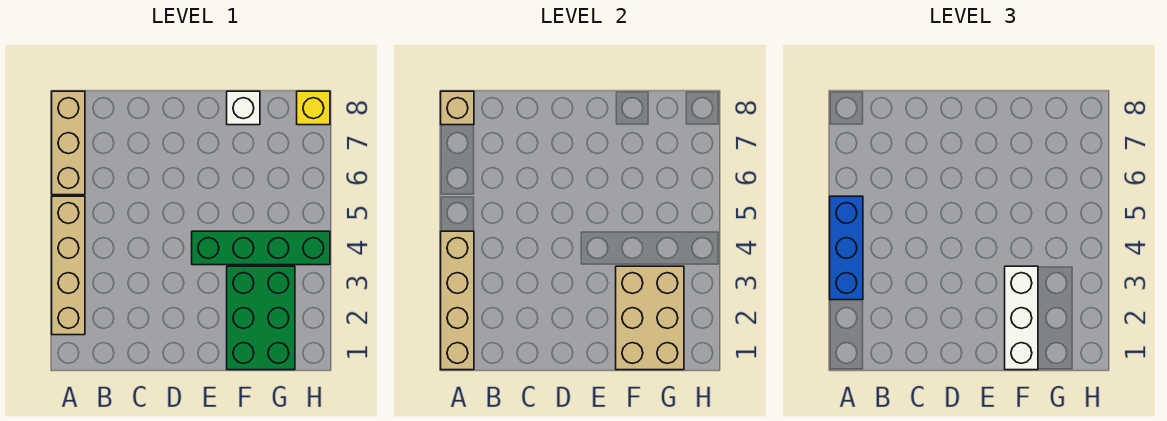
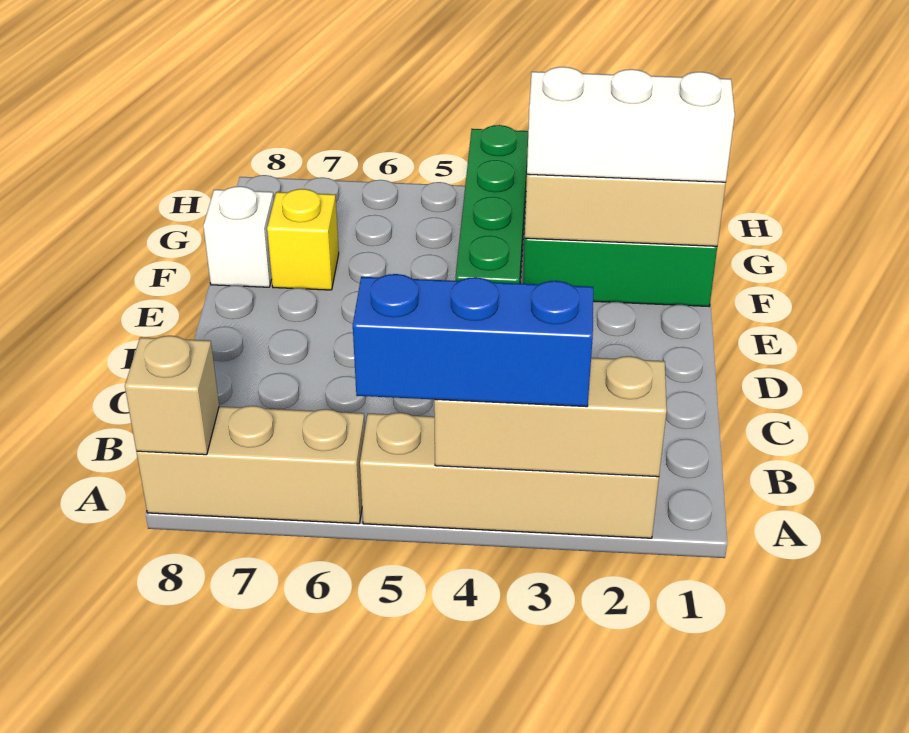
tan brick A1:A4 level 2 -> tan brick A2:A4 level 2
yellow brick H8 level 1 -> yellow brick F7 level 1

